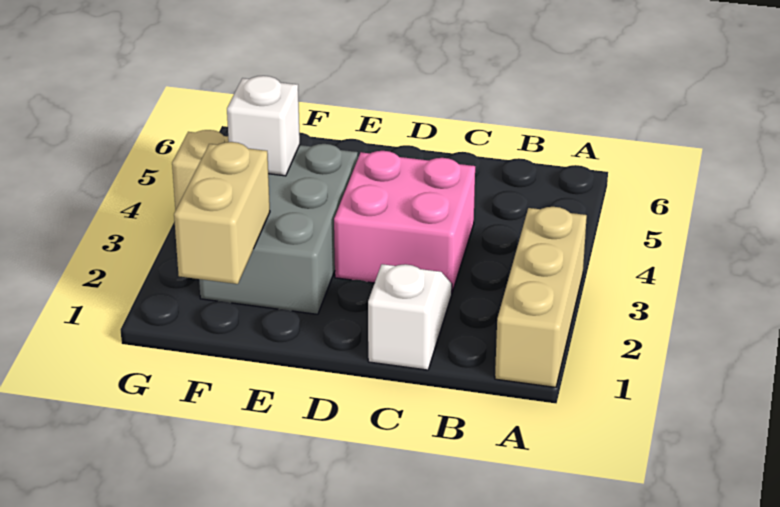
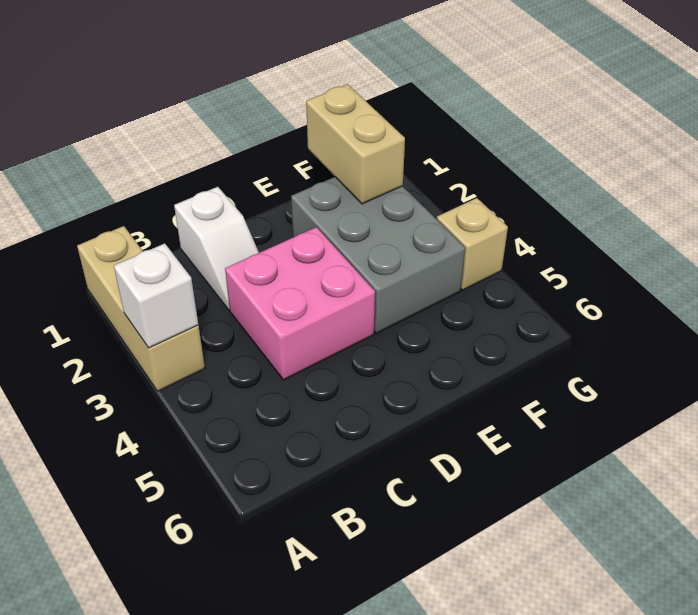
white brick F4 level 2 -> white brick A3 level 2

